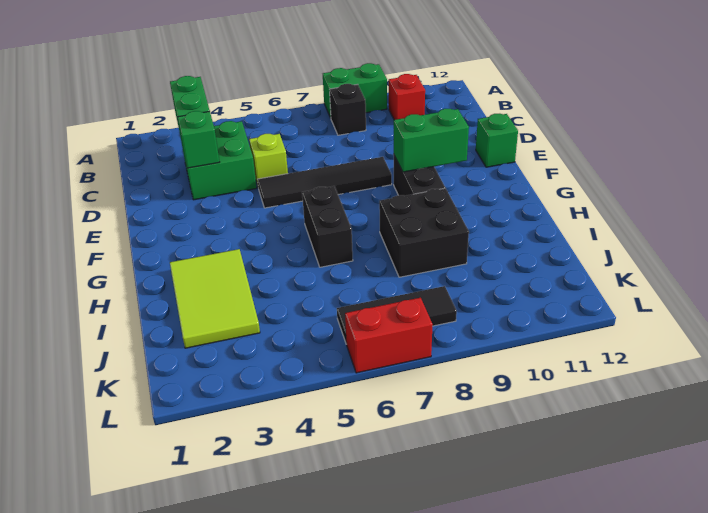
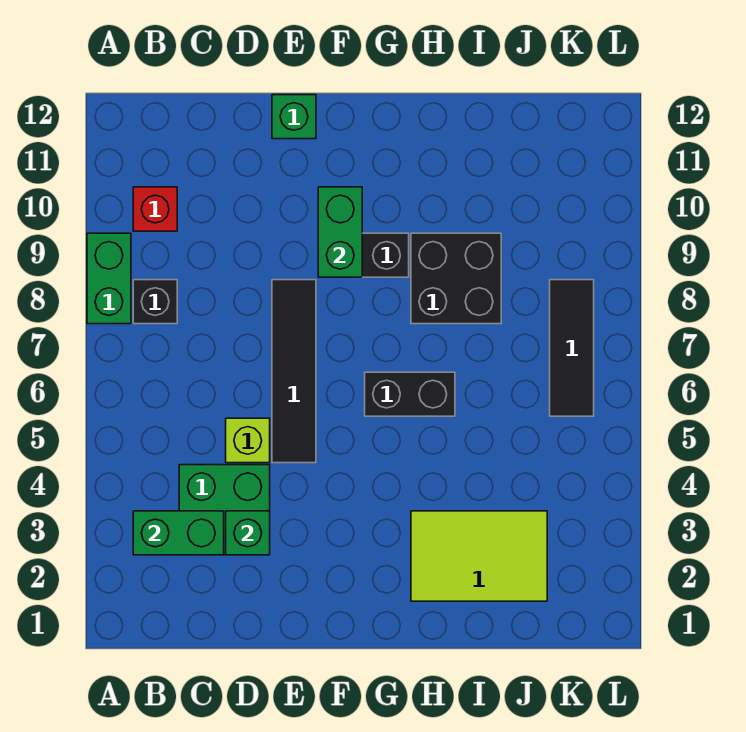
red brick L6:L7 level 1 -> none

